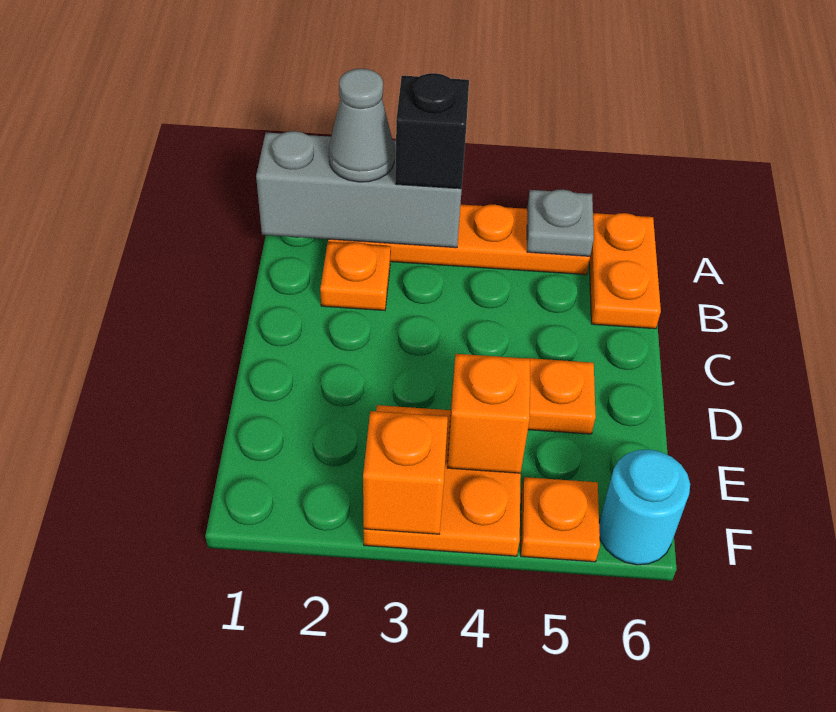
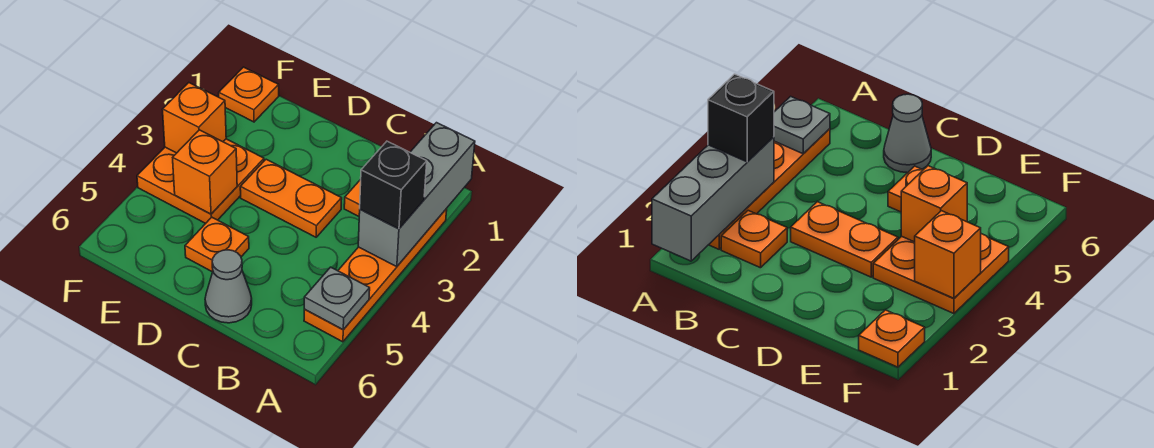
grey cone A2 level 3 -> grey cone C6 level 1
orange plate A6:B6 level 1 -> orange plate C3:D3 level 1
orange plate F5 level 1 -> orange plate F1 level 1
cyan round brick F6 level 1 -> none

